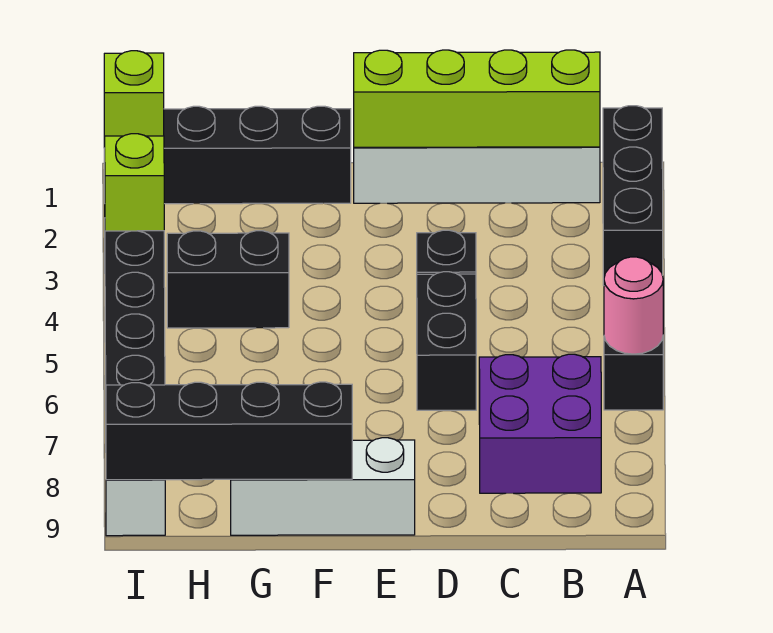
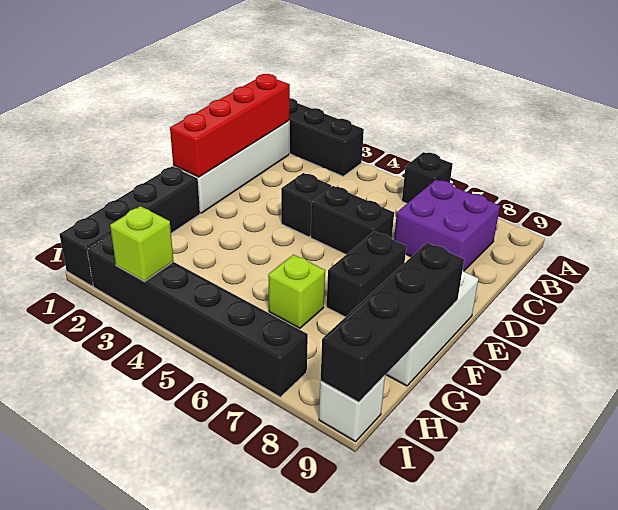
pink round brick A6 level 2 -> none
lime brick B1:E1 level 2 -> red brick B1:E1 level 2
black brick G4:H4 level 1 -> black brick E7:F7 level 1
lime brick I1 level 2 -> lime brick G6 level 1

